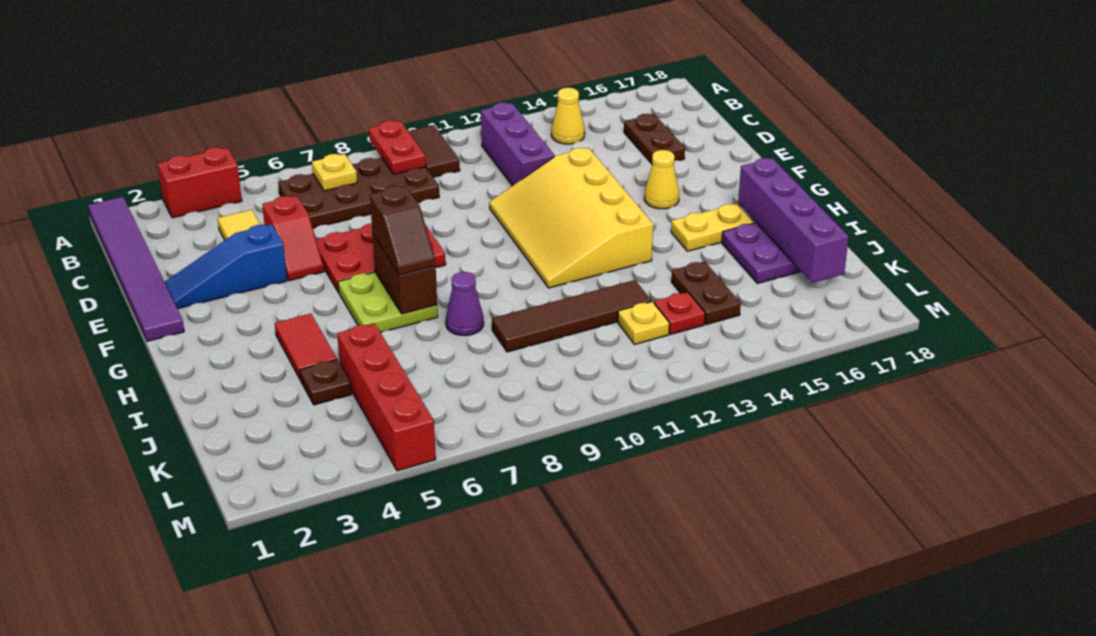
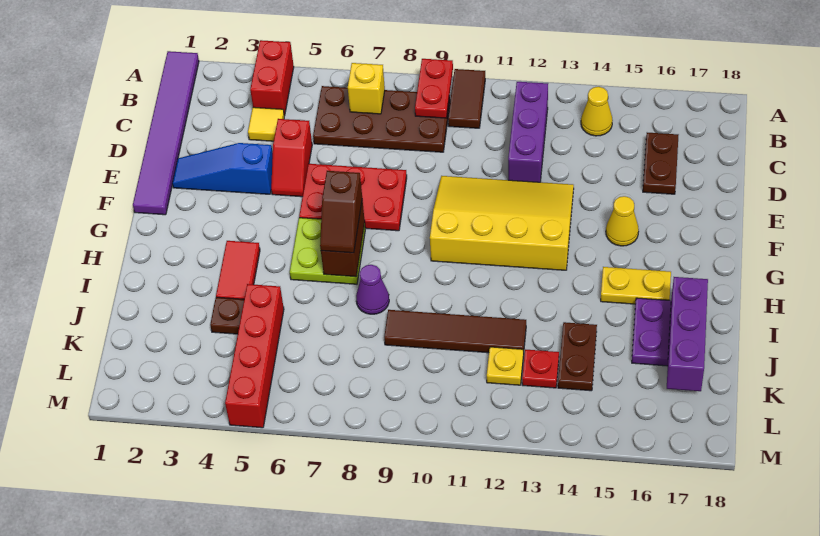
red brick A3:A4 level 1 -> red brick A4:B4 level 1
yellow plate B7 level 2 -> yellow brick B7 level 2
yellow slope E11:H13 level 1 top 13 -> yellow slope E10:G13 level 1 top G
purple brick H17:K17 level 2 -> purple brick I17:K17 level 2

